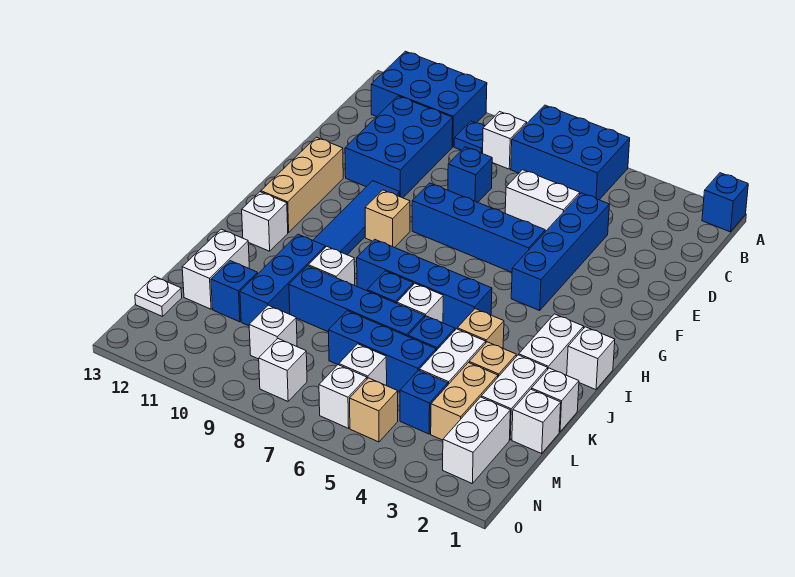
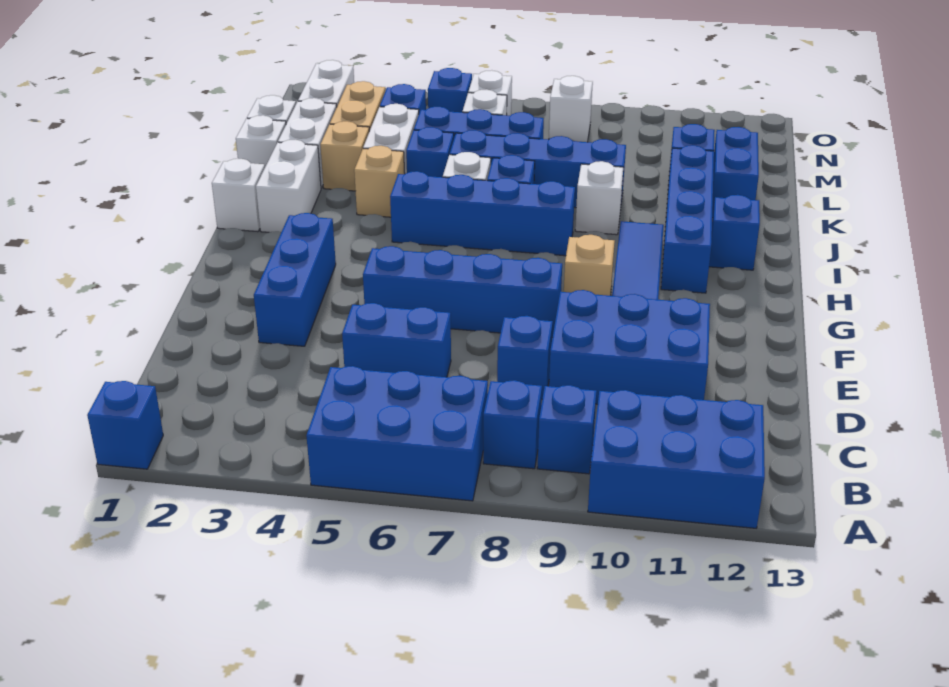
white brick B8 level 1 -> blue brick B8 level 1
blue plate B9 level 1 -> blue brick B9 level 1
blue brick C10:E11 level 1 -> blue brick D9:E11 level 1
blue brick D4:G4 level 1 -> blue brick H11:K11 level 1
white brick D5:D6 level 1 -> blue brick D5:D6 level 1
tan brick F12:H12 level 1 -> none
white brick I12 level 1 -> blue brick I12 level 1
blue brick J10:L10 level 1 -> blue brick E3:G3 level 1
white brick K12:L12 level 1 -> blue brick K12:L12 level 1
white brick M9 level 1 -> none
white plate M13 level 1 -> none
tan brick N5 level 1 -> blue brick N5 level 1

